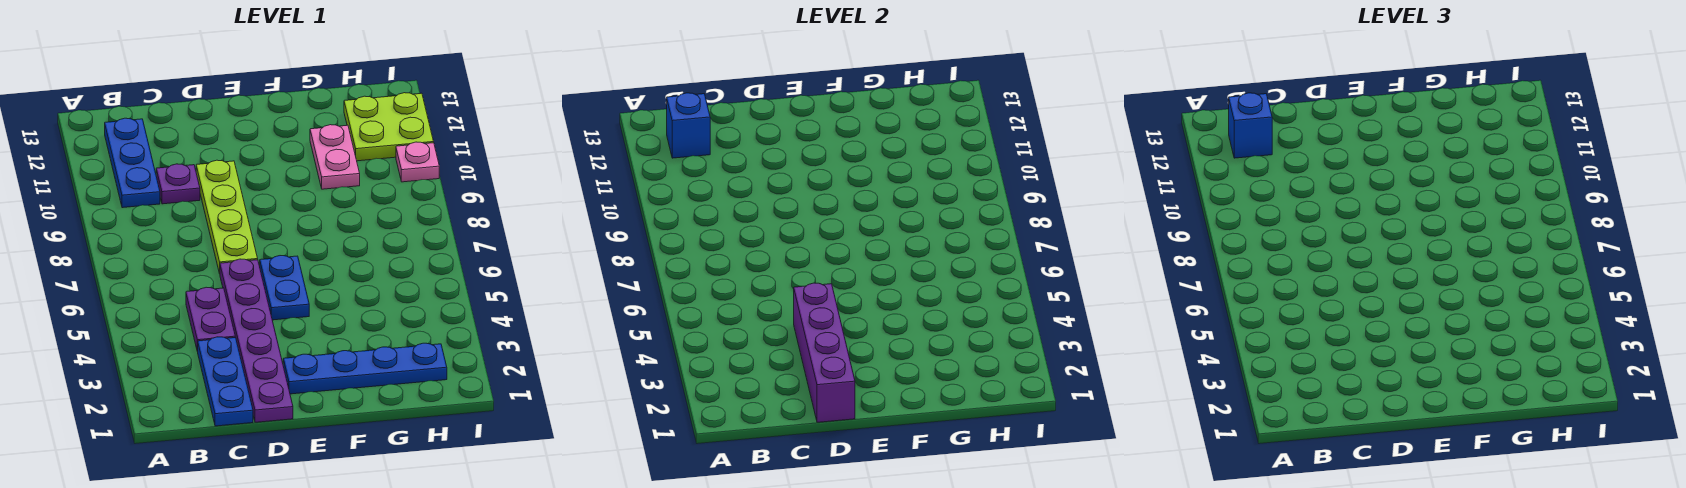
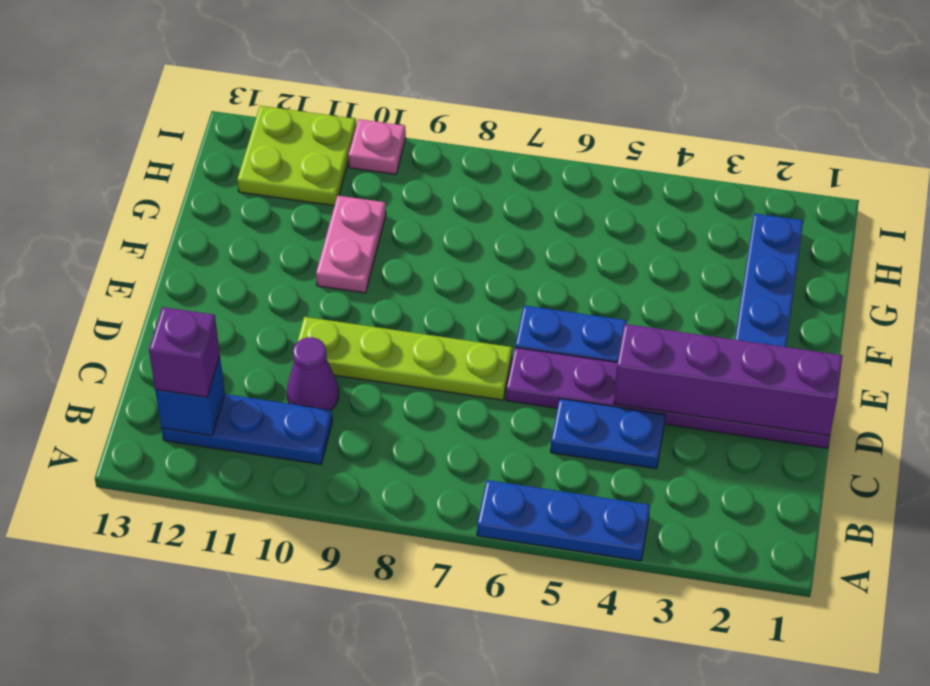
blue brick B12 level 3 -> purple brick B12 level 3
blue plate C1:C3 level 1 -> blue plate A4:A6 level 1
purple plate C4:C5 level 1 -> blue plate C4:C5 level 1
purple plate C10 level 1 -> purple cone C10 level 1
pink plate G10:G11 level 1 -> pink plate F10:G10 level 1

